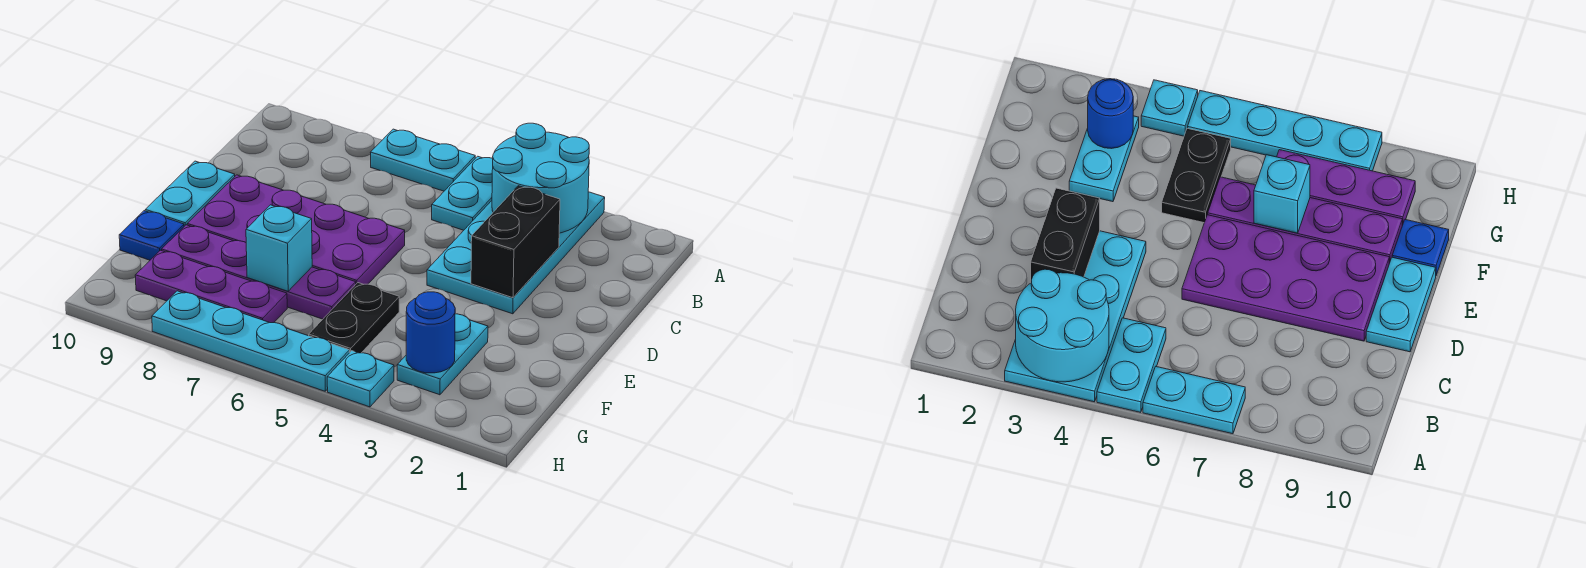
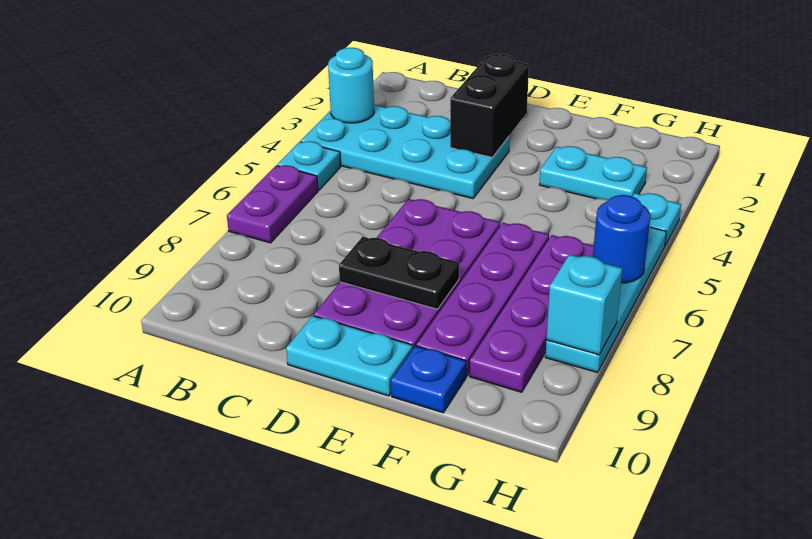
cyan round brick A3:B4 level 2 -> cyan round brick A3 level 2
cyan plate A5:B5 level 1 -> cyan plate A5 level 1
cyan plate A6:A7 level 1 -> purple plate A6:A7 level 1
black brick C3:D3 level 2 -> black brick D2:D3 level 2
black plate F5:G5 level 1 -> black plate D8:E8 level 2
cyan brick F7 level 2 -> cyan brick H8 level 2
blue round brick G3 level 2 -> blue round brick H6 level 2
purple plate G7:G9 level 1 -> purple plate G6:G9 level 1

